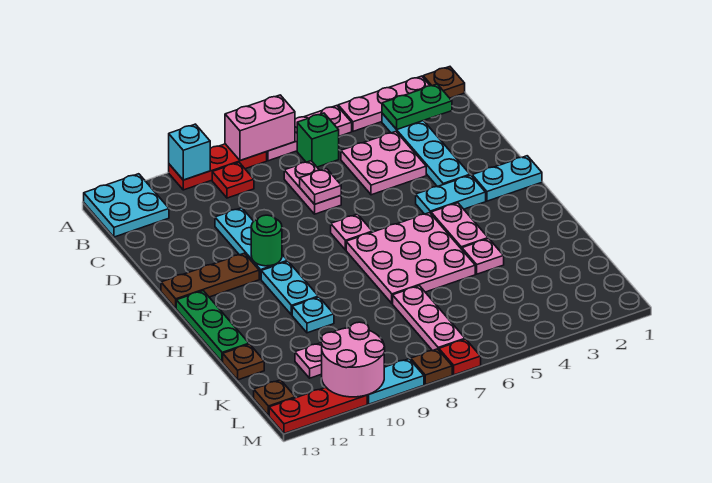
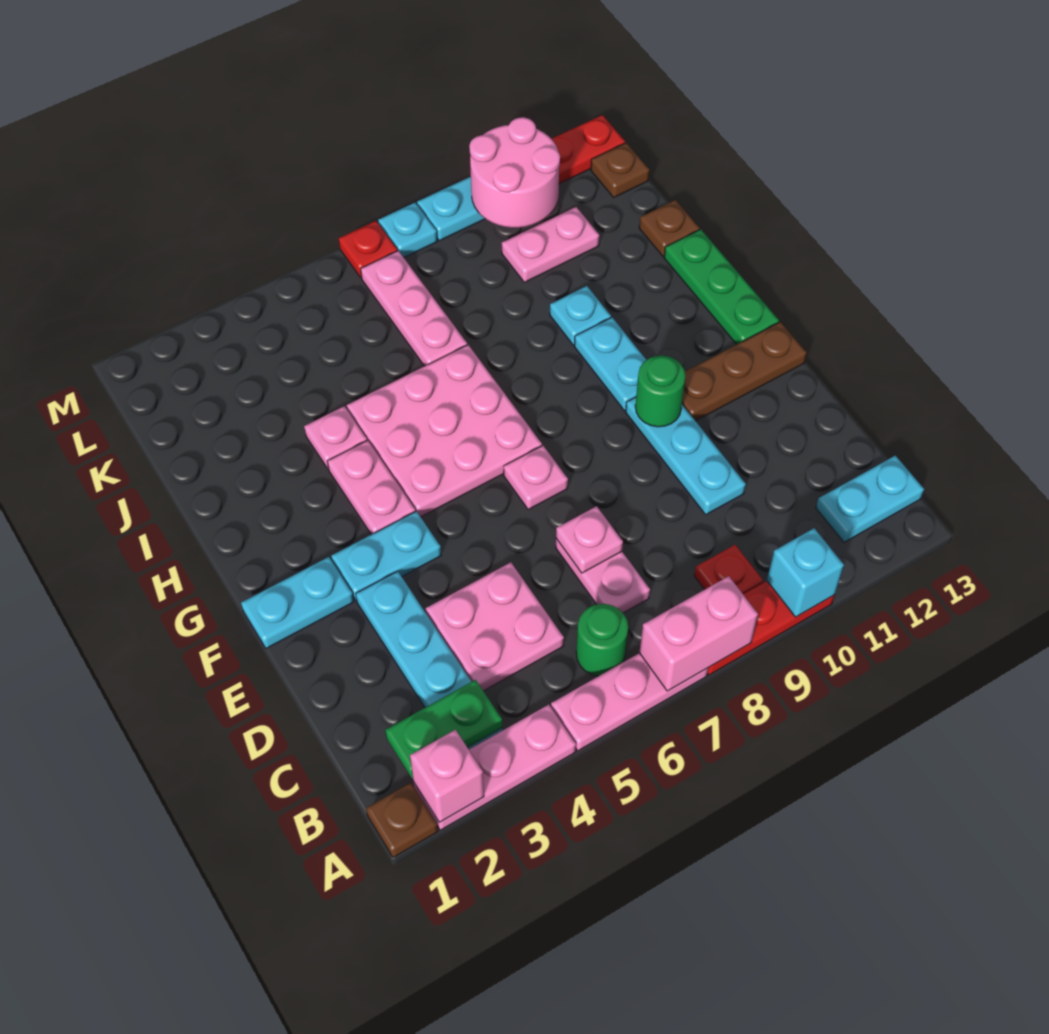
none -> pink brick A2 level 2
cyan plate A12:B13 level 1 -> cyan plate B12:B13 level 1
green brick B6 level 1 -> green round brick B6 level 1
brown plate M8 level 1 -> cyan plate M8 level 1

